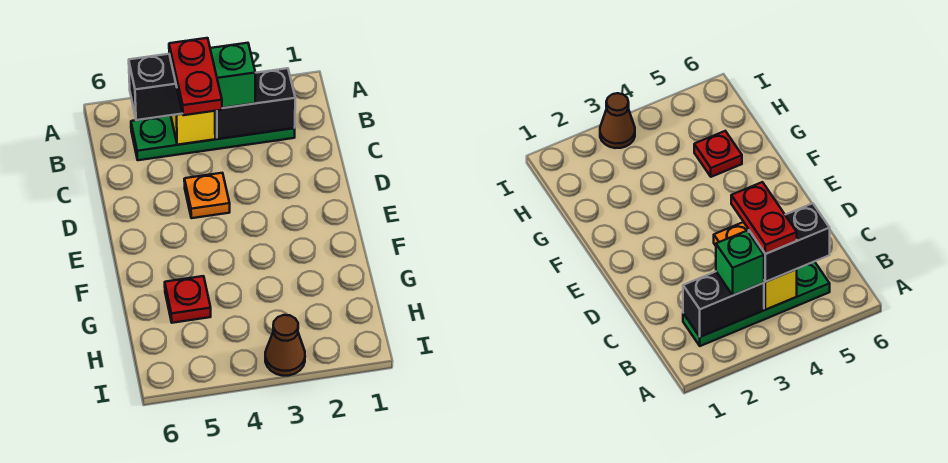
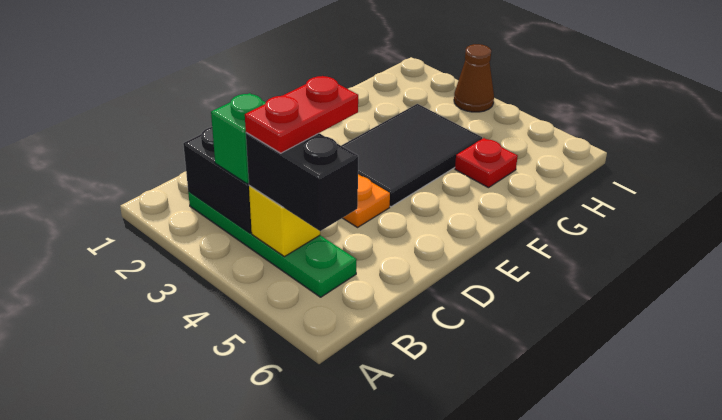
none -> black tile E3:G4 level 1

